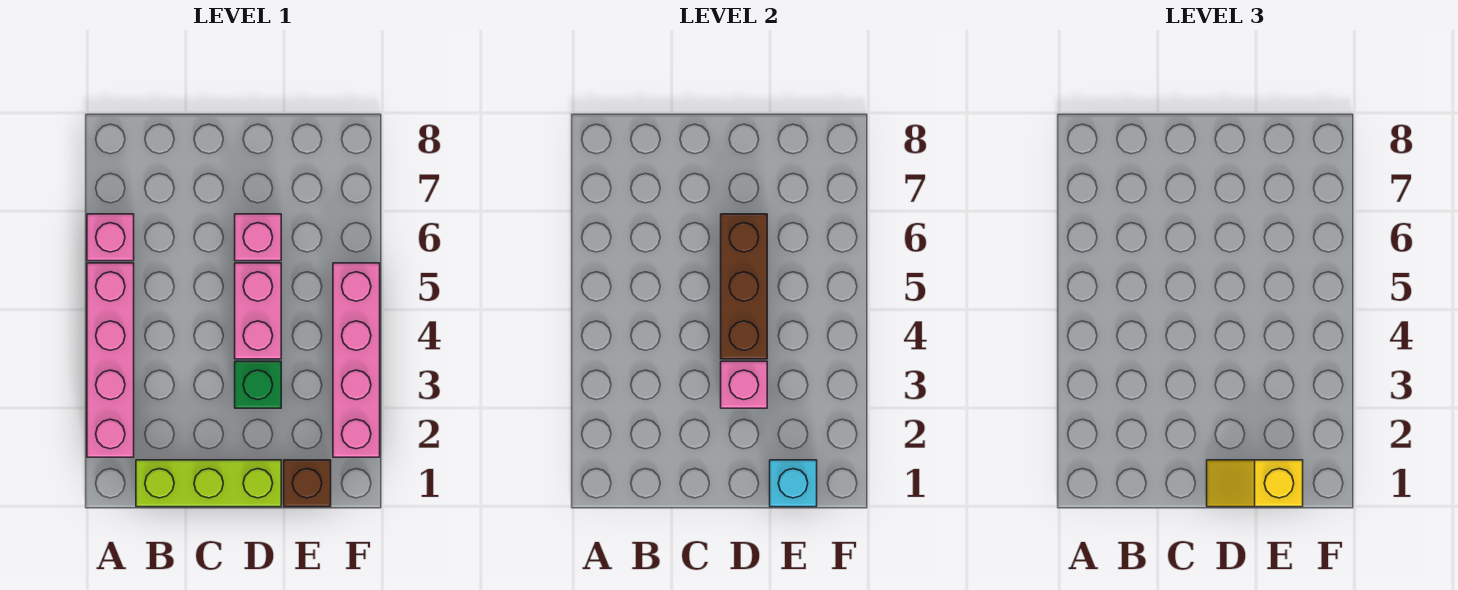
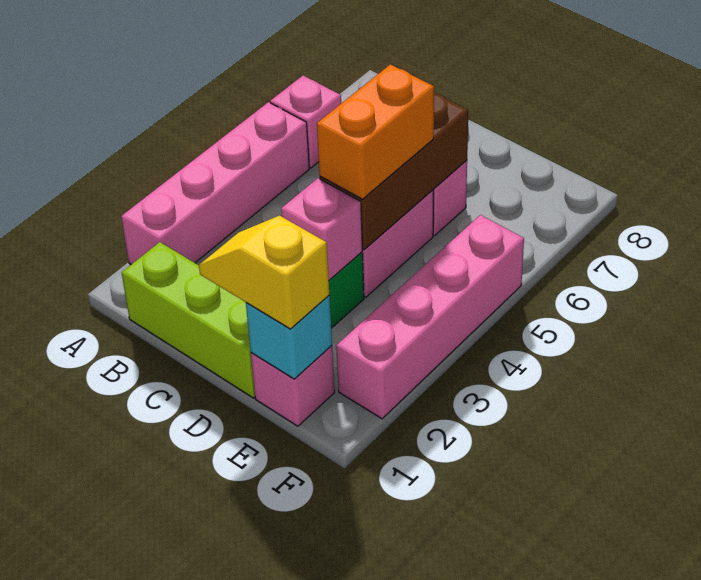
none -> orange brick D4:D5 level 3
brown brick E1 level 1 -> pink brick E1 level 1

